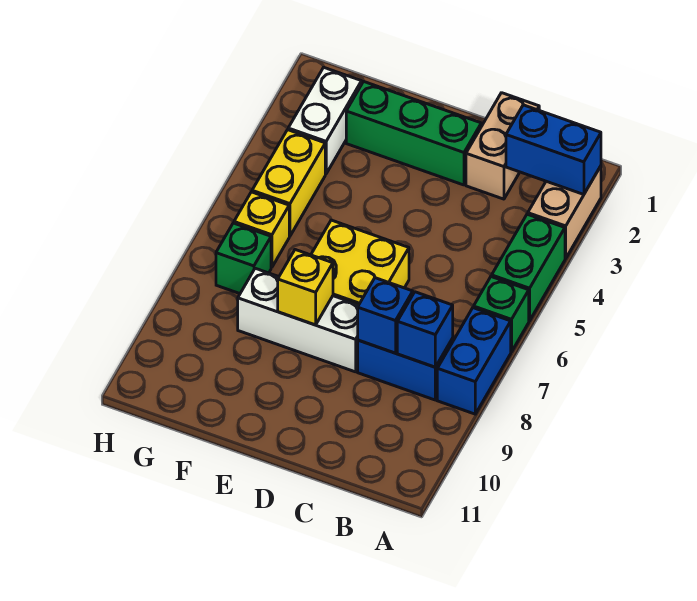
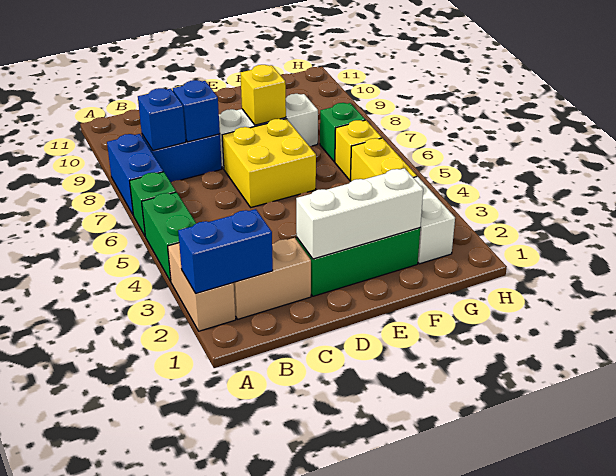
tan brick C1:C2 level 1 -> tan brick B2:C2 level 1
none -> white brick D2:F2 level 2

